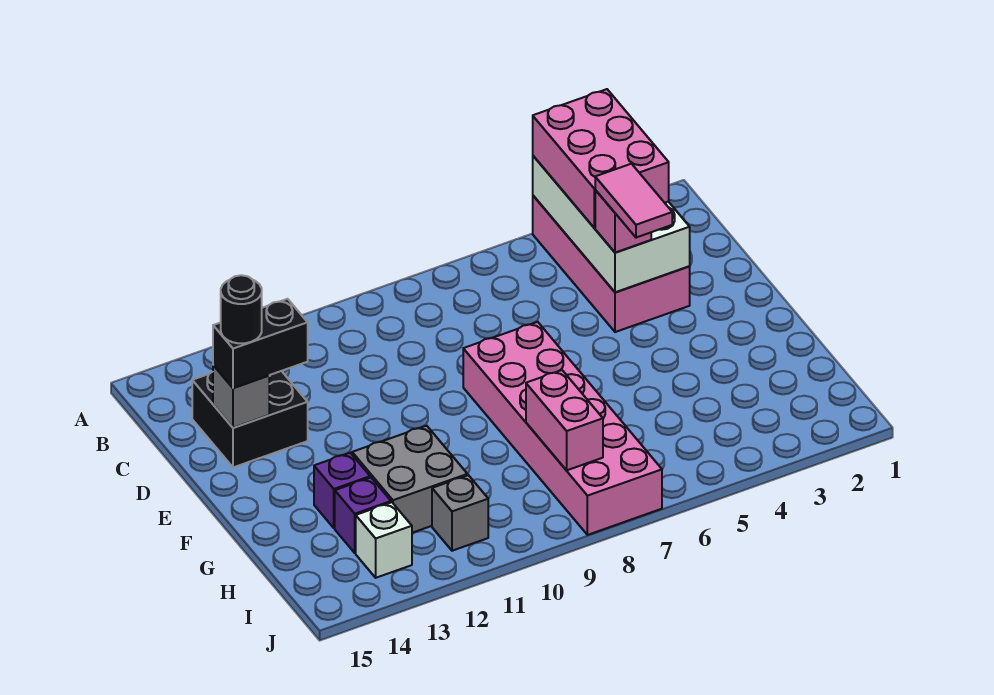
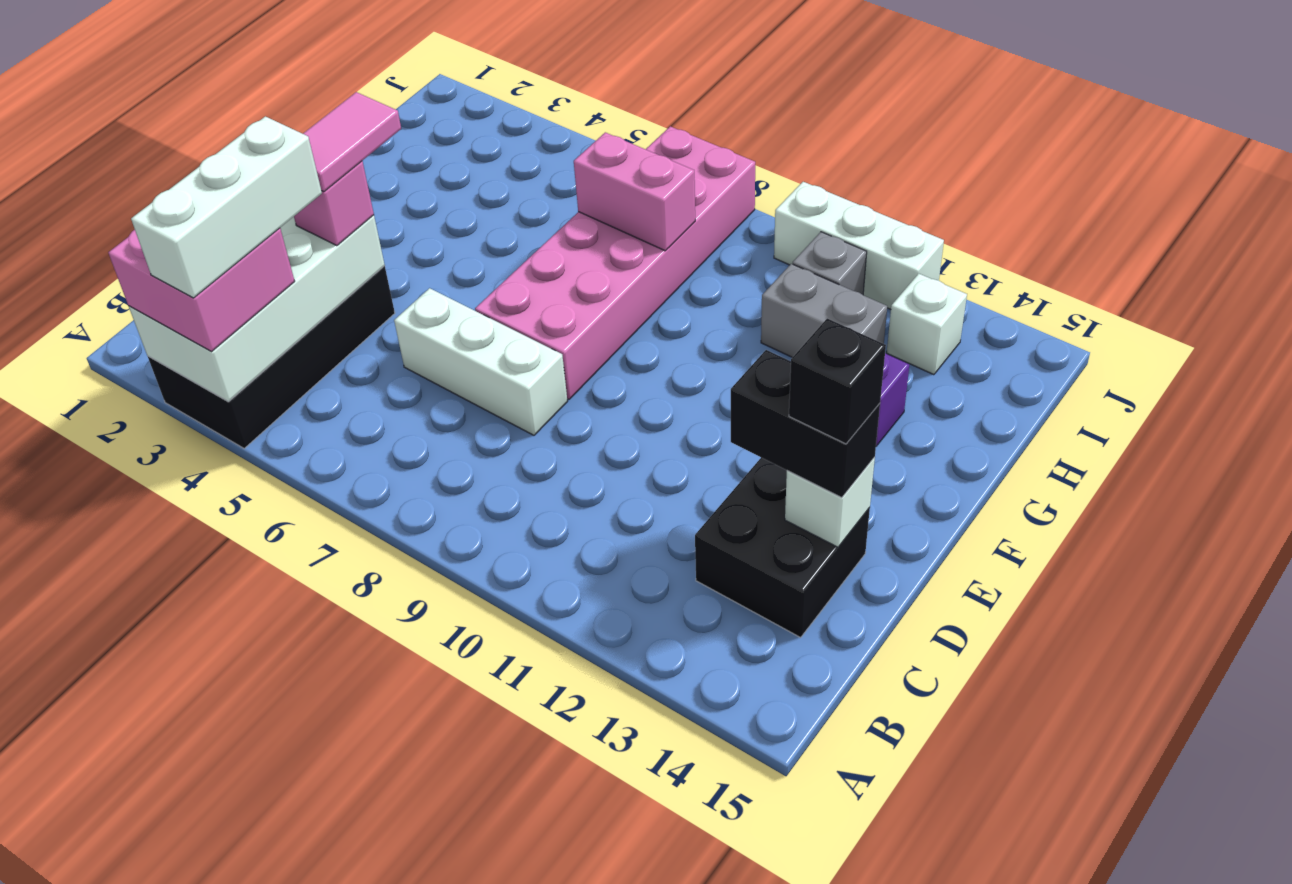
pink brick A3:D4 level 1 -> black brick A3:D4 level 1
pink brick A3:C4 level 3 -> pink brick A3:B4 level 3
none -> white brick A4:C4 level 4
none -> white brick D6:D8 level 1
grey brick D14 level 2 -> white brick D14 level 2
black round brick D14 level 4 -> black brick D14 level 4
grey brick G11:H12 level 1 -> grey brick H11:H12 level 1
pink brick H8:I8 level 2 -> pink brick H7:H8 level 2
purple brick H13 level 1 -> none
none -> white brick J10:J12 level 1

